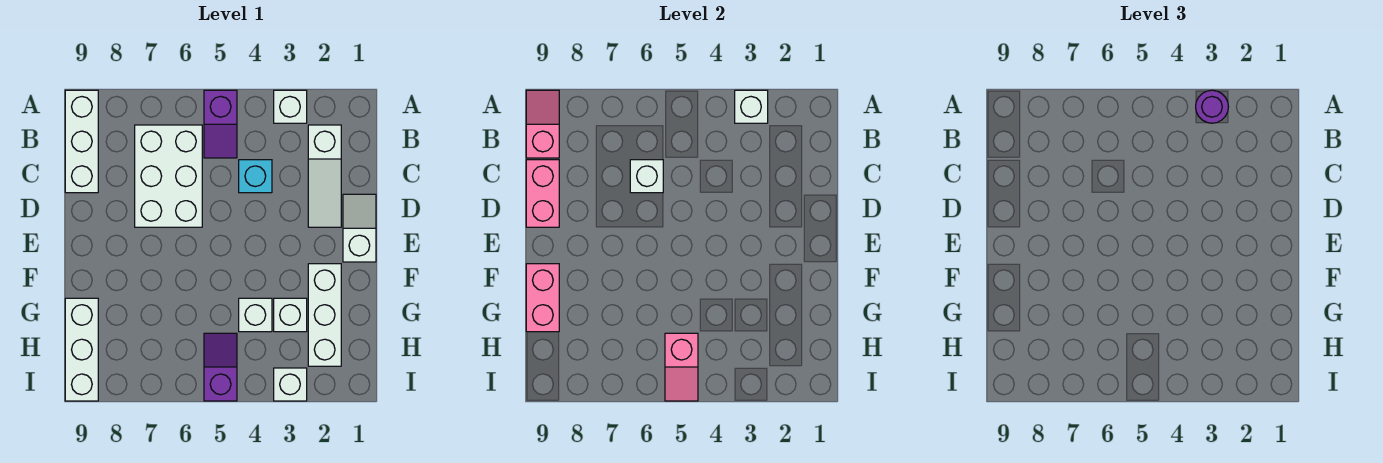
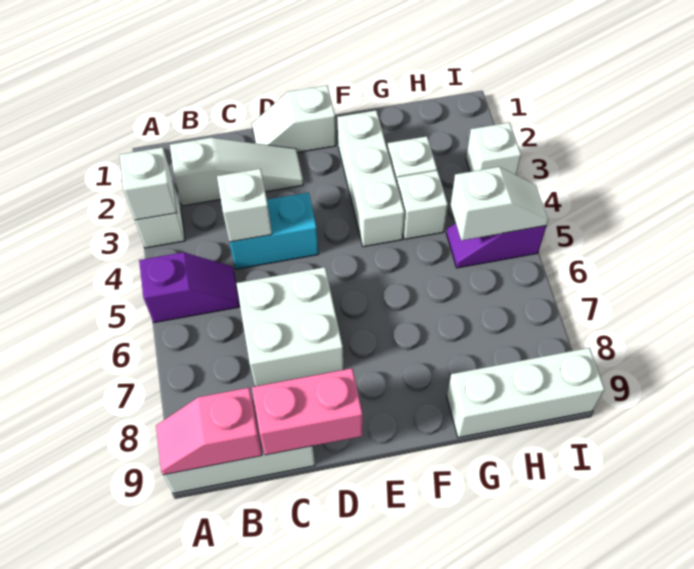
purple round brick A3 level 3 -> none
white brick B6:D7 level 1 -> white brick C6:D7 level 1
cyan brick C4 level 1 -> cyan brick C4:D4 level 1
white brick C6 level 2 -> white brick C4 level 2
white brick F2:H2 level 1 -> white brick F2:F4 level 1
pink brick F9:G9 level 2 -> none
pink slope H5:I5 level 2 top H -> white slope H5:I5 level 2 top H

